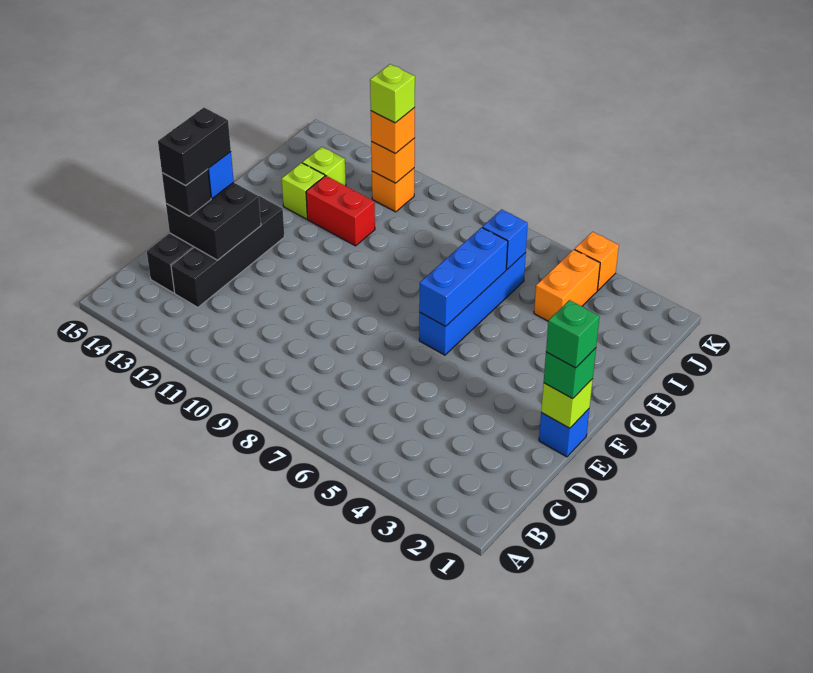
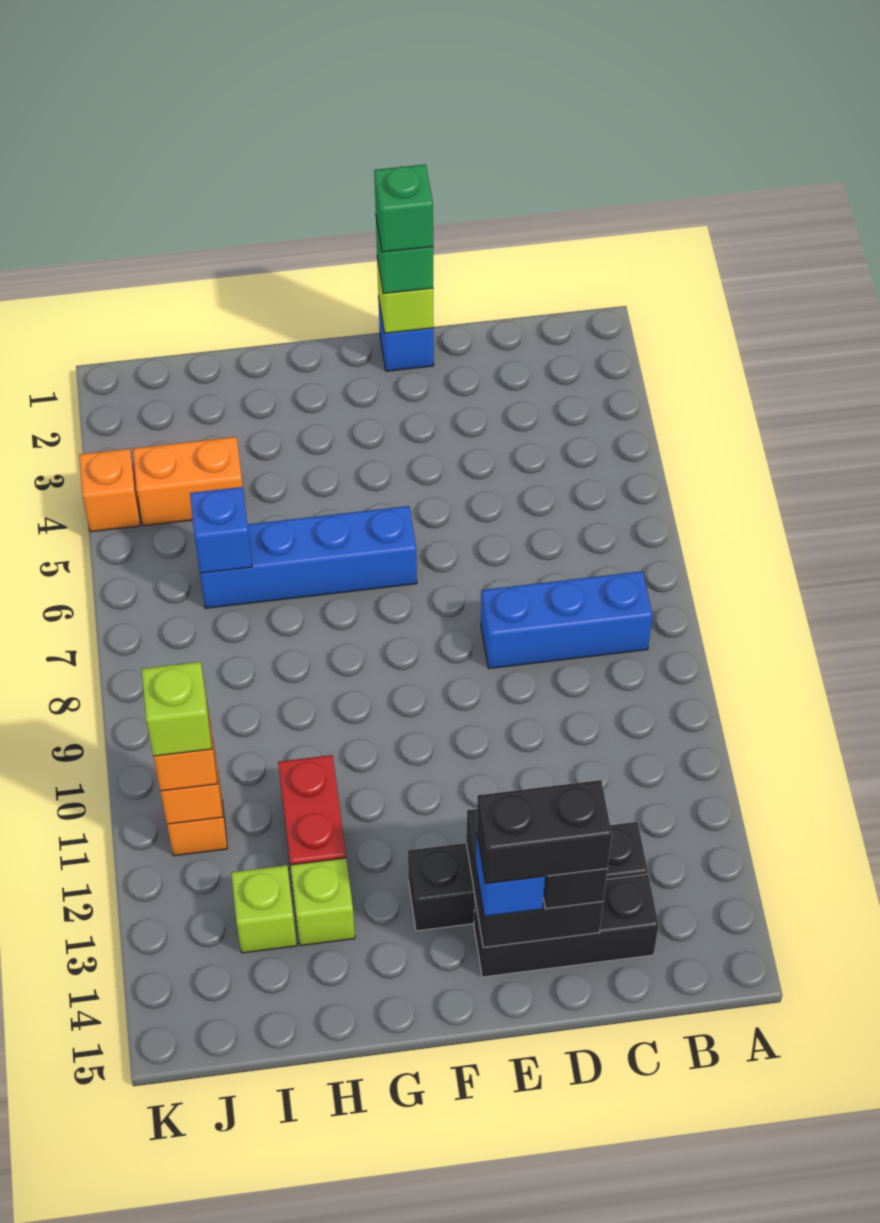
blue brick F6:H6 level 2 -> blue brick B8:D8 level 1

